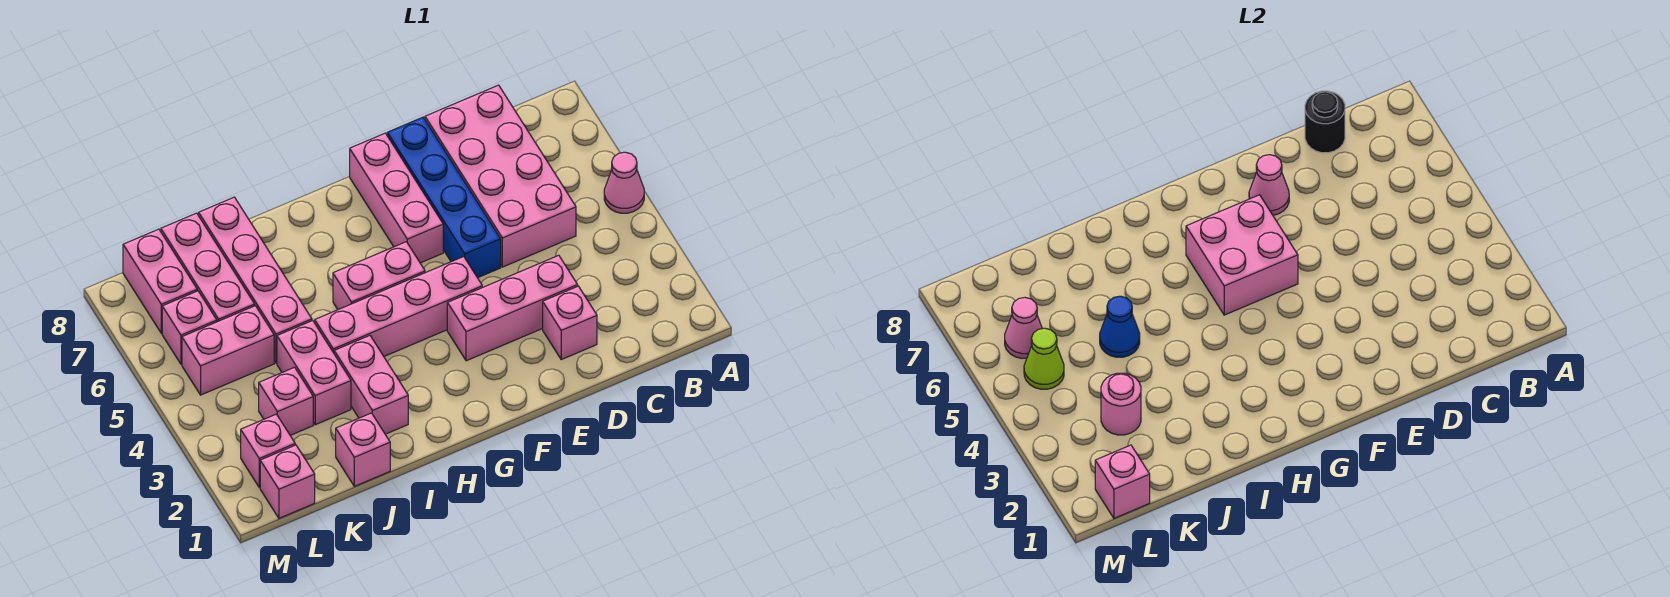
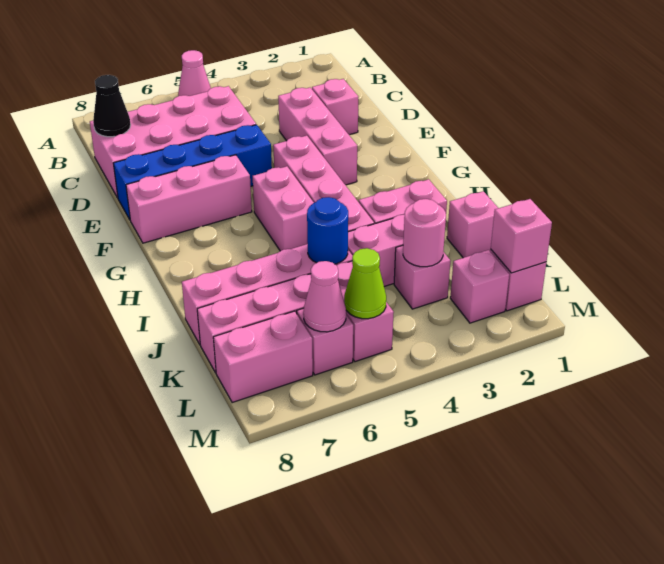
black round brick C8 level 2 -> black cone C8 level 2
pink cone E7 level 2 -> none
pink brick F5:G6 level 2 -> none
blue cone J5 level 2 -> blue round brick J5 level 2

